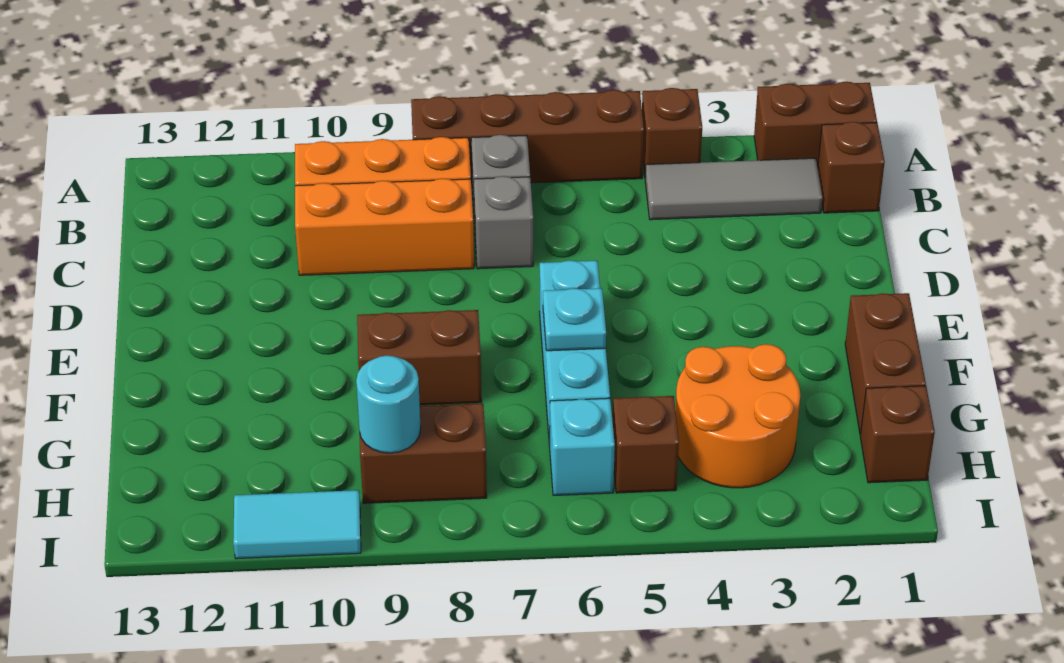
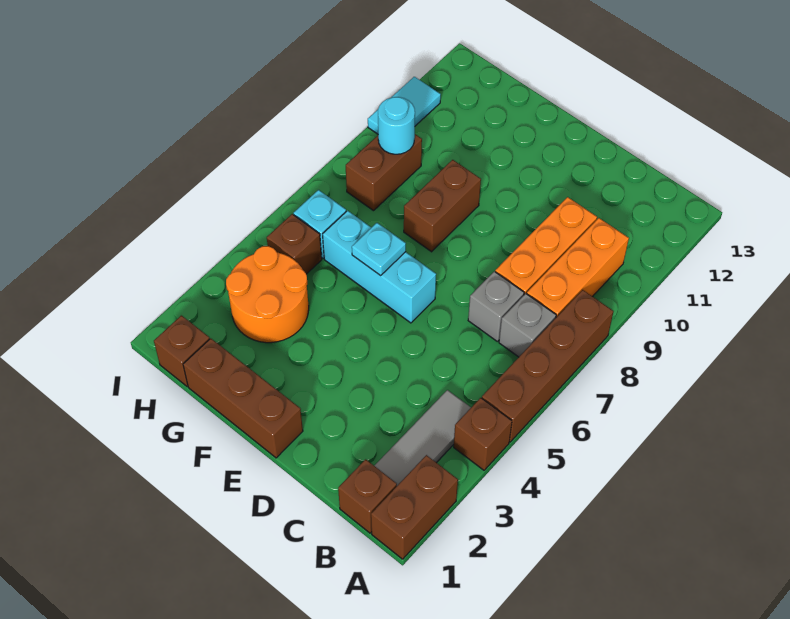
brown brick F1:G1 level 1 -> brown brick E1:G1 level 1

